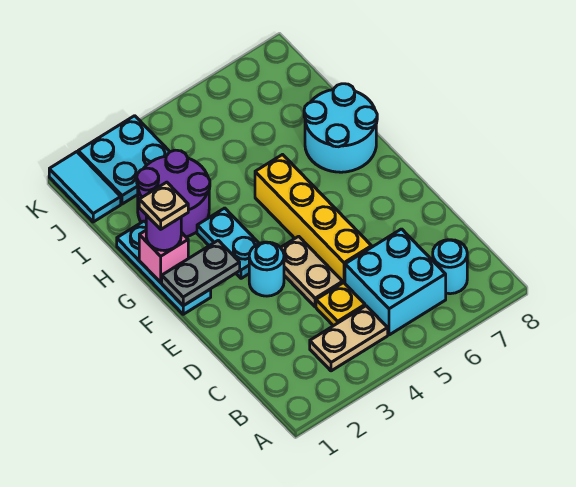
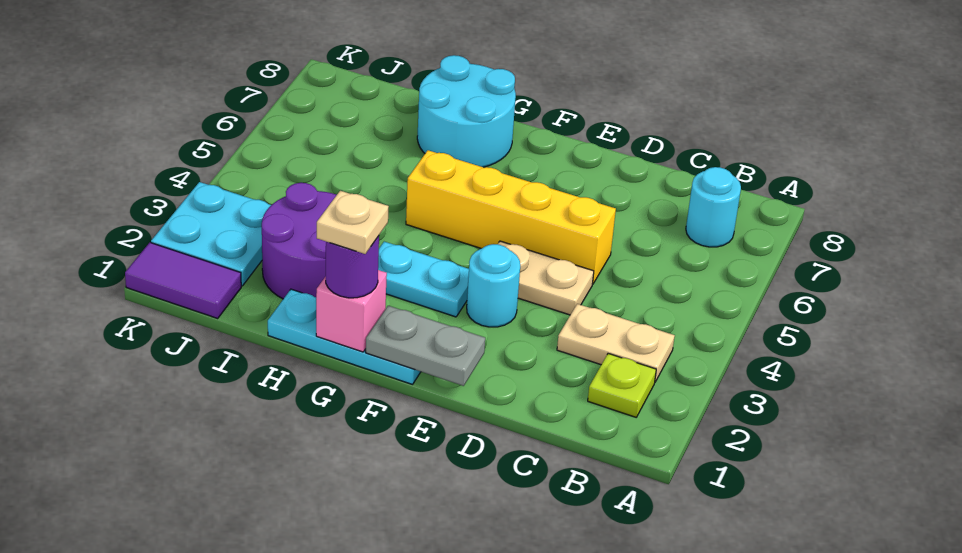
none -> lime plate B2 level 1
tan plate B3:B4 level 1 -> tan plate B3:C3 level 1
cyan brick B5:C6 level 1 -> none
yellow plate C4 level 1 -> none
grey plate F1:F2 level 2 -> grey plate E1:F1 level 2
cyan tile J1:K1 level 1 -> purple tile J1:K1 level 1

